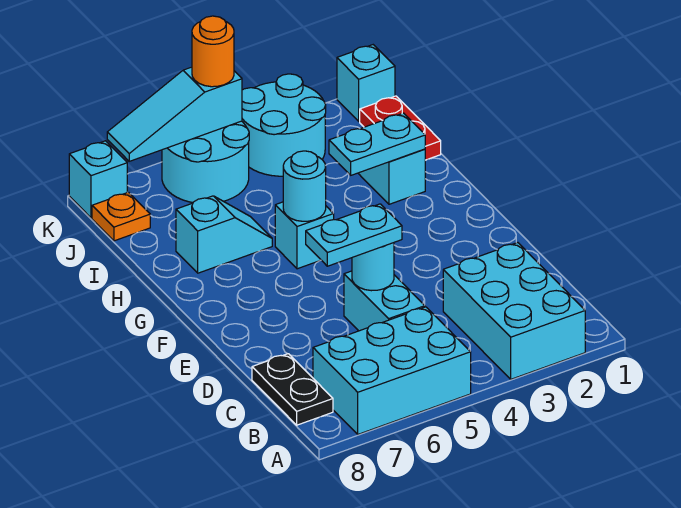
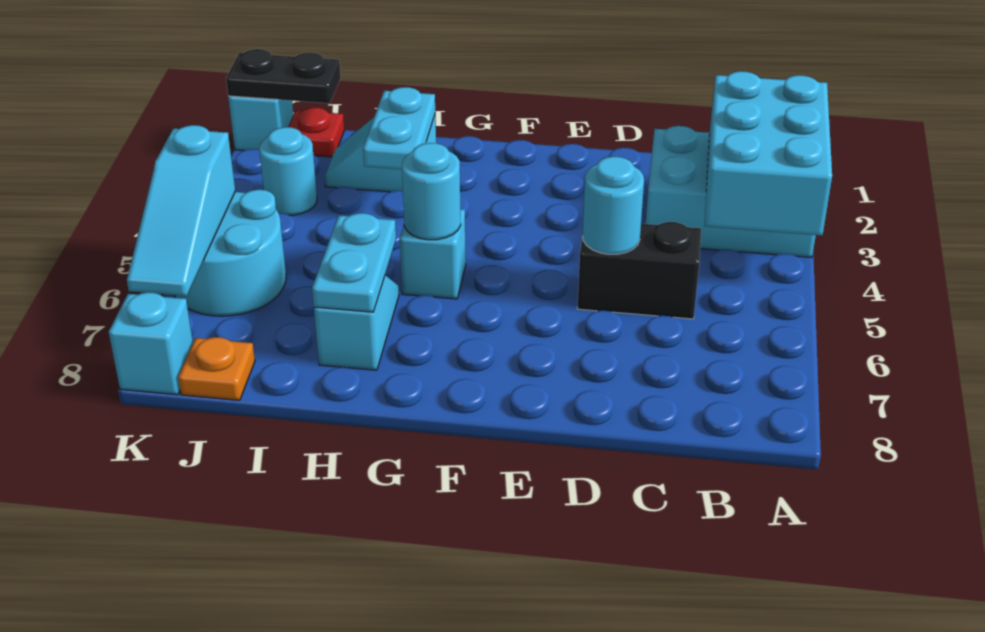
cyan brick A5:B7 level 1 -> cyan brick A2:B4 level 2
black plate B8:C8 level 1 -> black plate J1:K1 level 2
cyan brick C5:D5 level 1 -> black brick C5:D5 level 1
cyan plate D5:D6 level 3 -> cyan plate H6:H7 level 2
red plate I1:J1 level 1 -> red plate J1 level 1
cyan round brick J3:K4 level 1 -> cyan round brick J3 level 1
orange round brick K5 level 3 -> none

